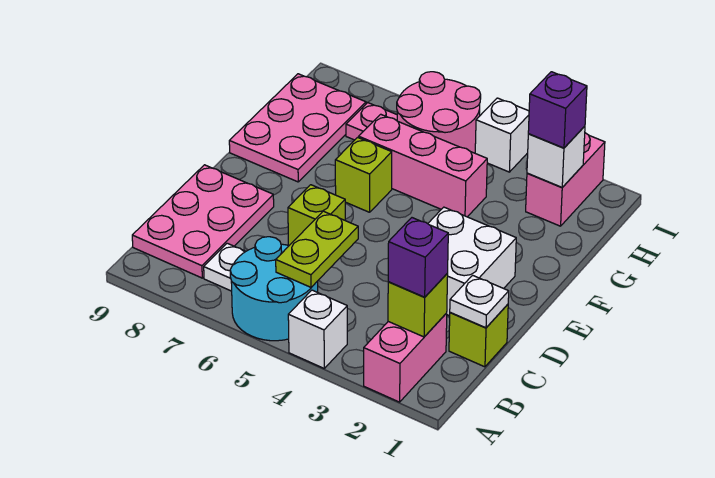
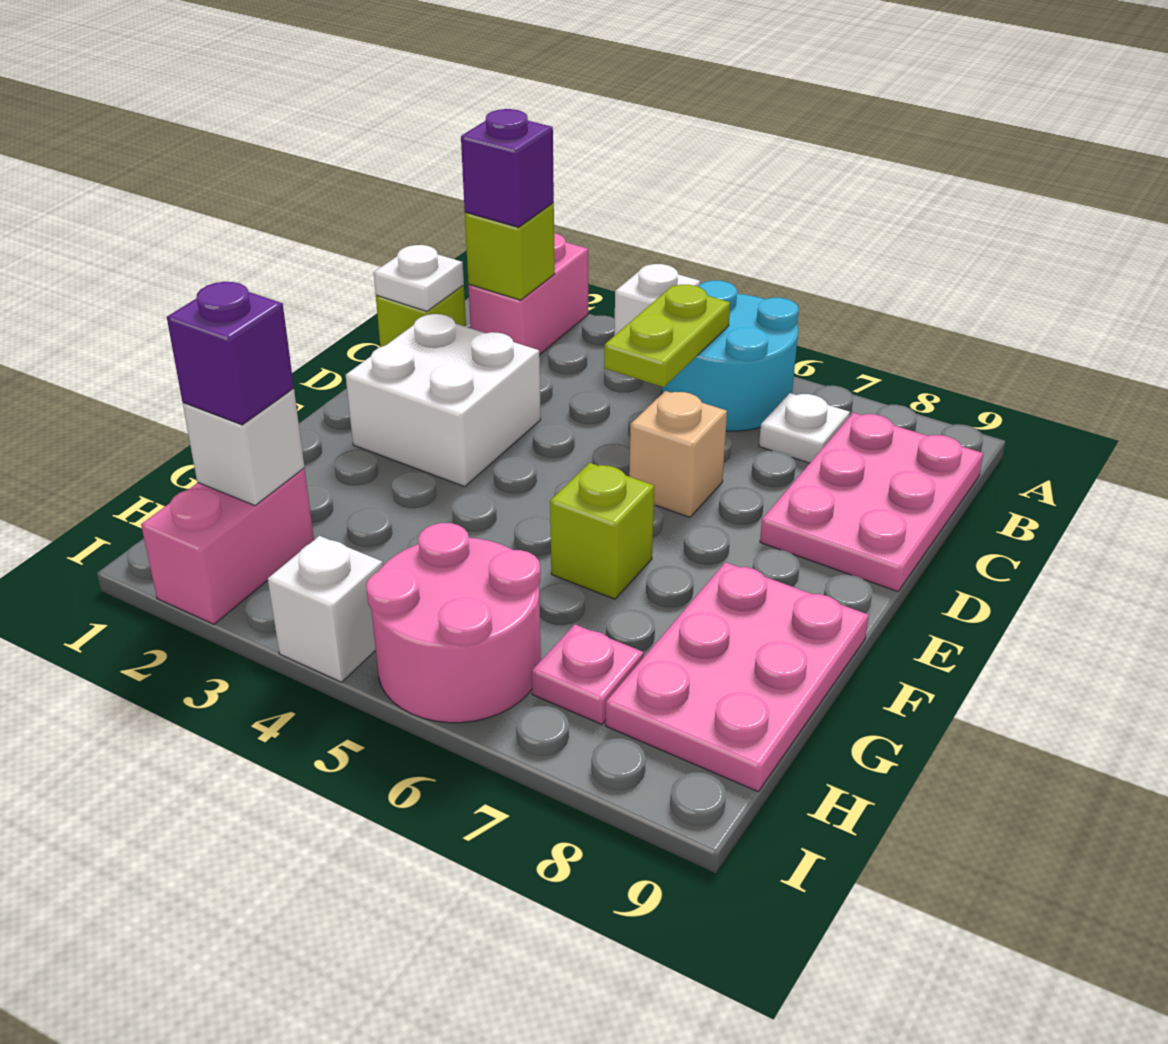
lime brick D6 level 1 -> tan brick D6 level 1
pink brick G4:G6 level 1 -> none

